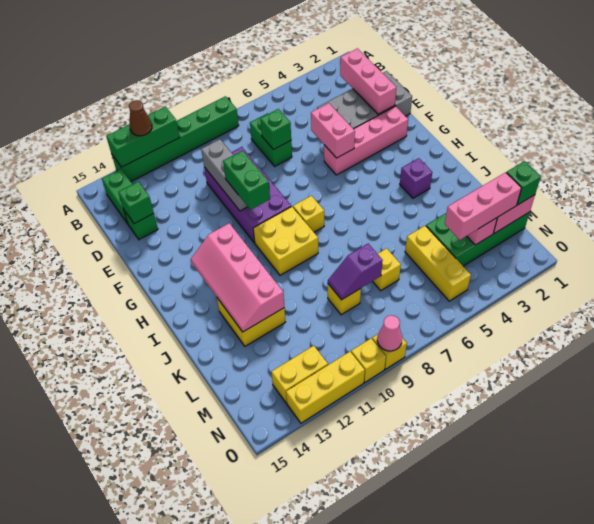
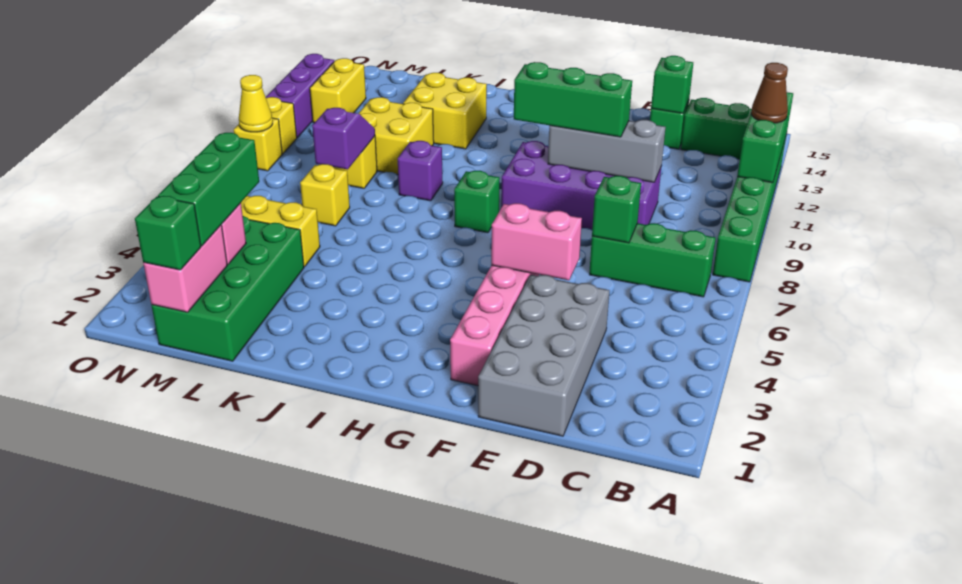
pink brick C2:E2 level 2 -> none
green brick C7:D7 level 1 -> green brick B7:D7 level 1
green brick F10:G10 level 3 -> green brick E10:G10 level 3
yellow brick H8 level 1 -> green brick H8 level 1
yellow brick H9:I10 level 1 -> yellow brick K10:L11 level 1
pink slope H12:K13 level 2 top 12 -> none
purple brick I3 level 1 -> purple brick J9 level 1
pink brick M2:M4 level 3 -> green brick M2:M4 level 3
pink cone O9 level 2 -> yellow cone O9 level 2
yellow brick O11:O13 level 1 -> purple brick O11:O13 level 1

